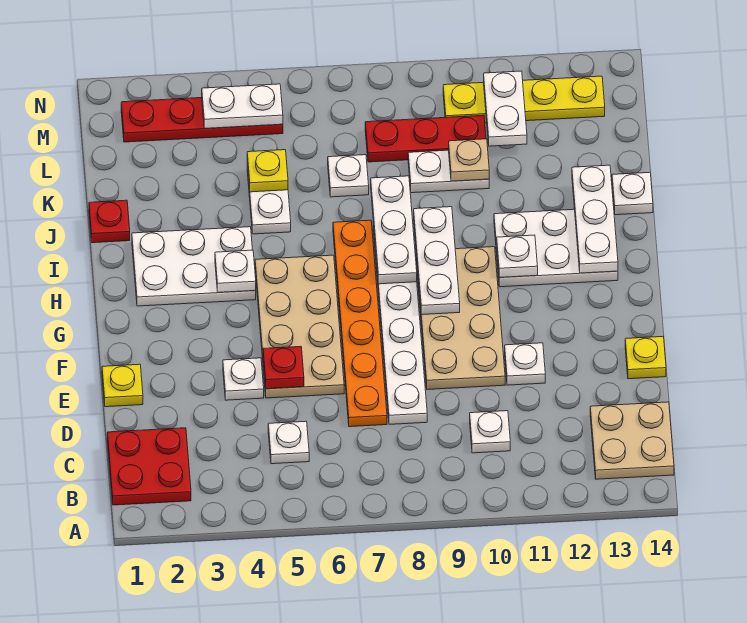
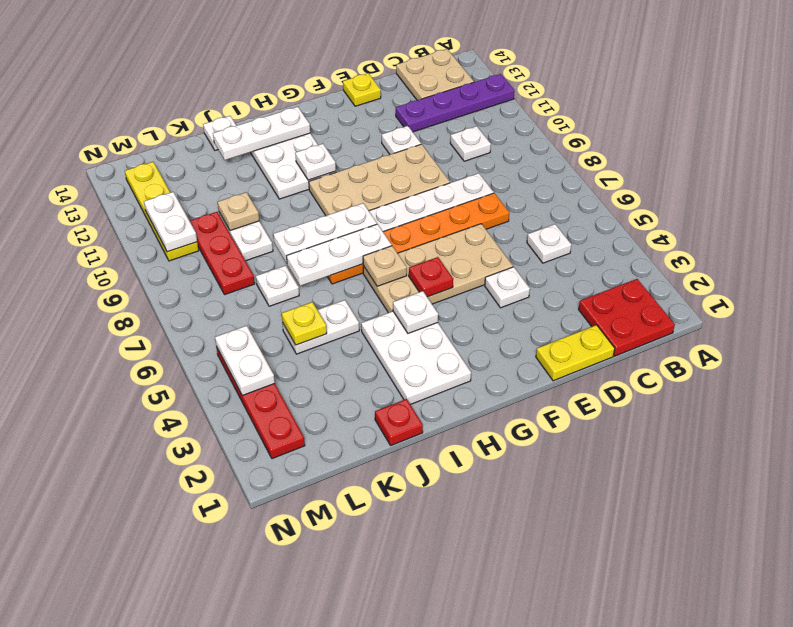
none -> purple plate A12:D12 level 1
yellow plate E1 level 1 -> yellow plate D1:E1 level 1
red plate E5 level 2 -> red plate G5 level 2
white plate G9:I9 level 2 -> white plate H7:J7 level 2
none -> tan plate H6 level 2
white plate L11:M11 level 2 -> white plate M10:M11 level 2

